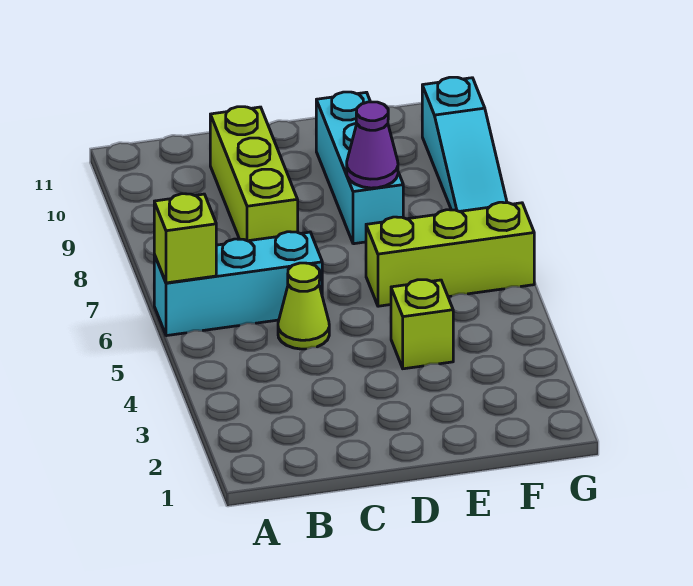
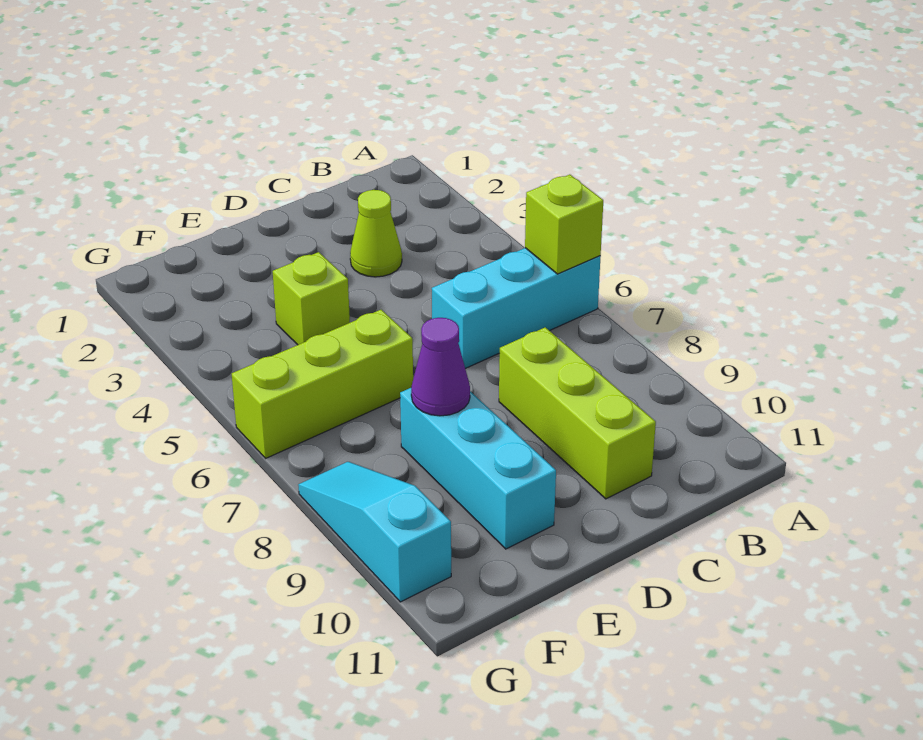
lime cone C5 level 1 -> lime cone C3 level 1

